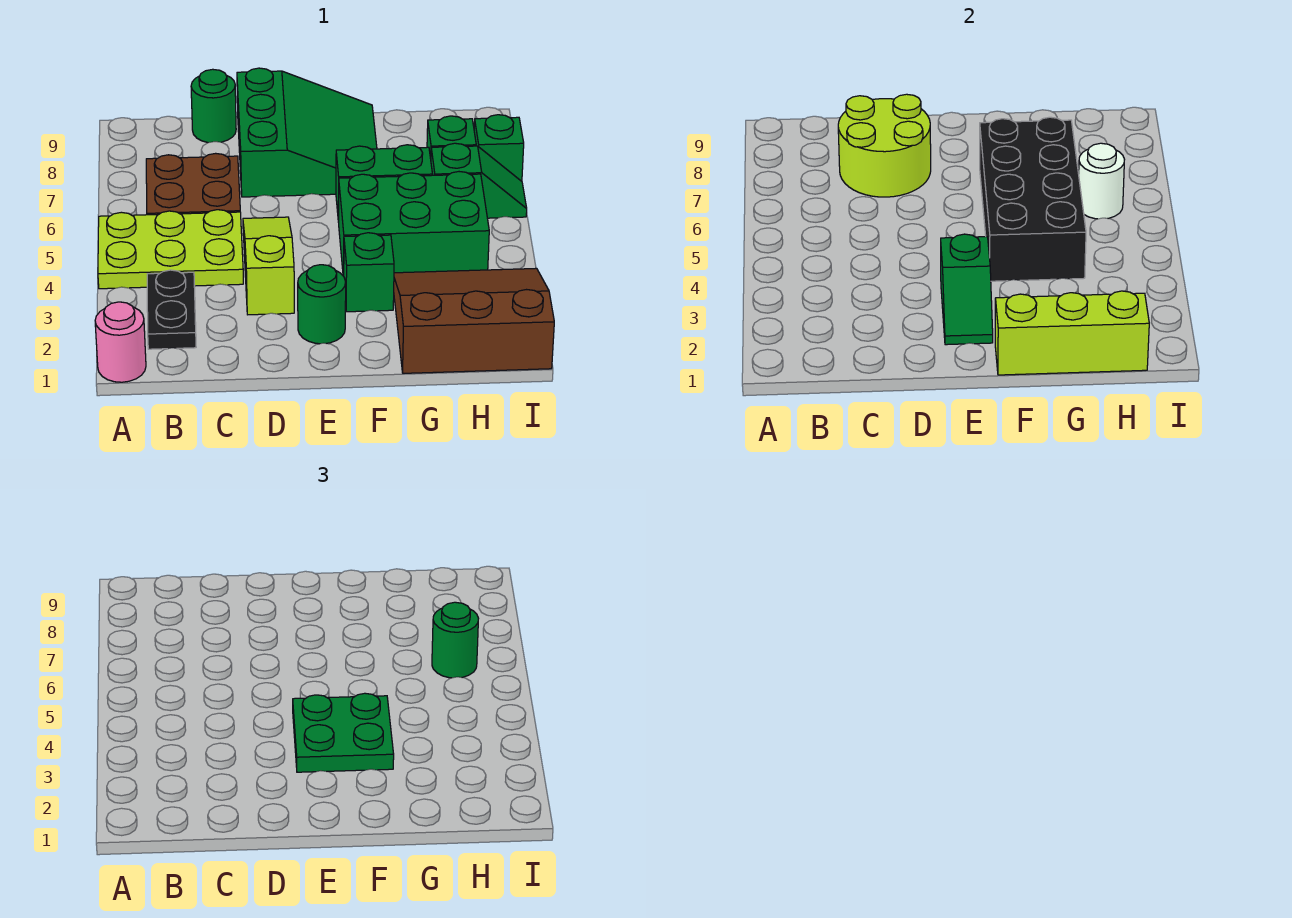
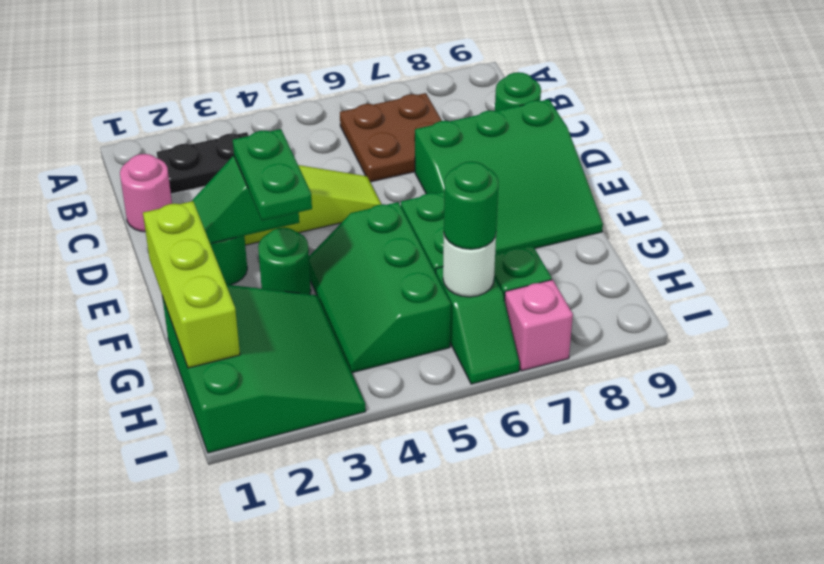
pink round brick A1 level 1 -> pink round brick C1 level 1
lime plate A4:C5 level 1 -> none
lime round brick C7:D8 level 2 -> none
green plate E3:F4 level 3 -> green plate E3:F3 level 3
green brick F3 level 1 -> green round brick F3 level 1
green brick F4:H5 level 1 -> green slope F4:H5 level 1 top 5
black brick F4:G7 level 2 -> none
brown slope G1:I3 level 1 top 1 -> green slope G1:I3 level 1 top 1
green brick I7 level 1 -> pink brick I7 level 1

